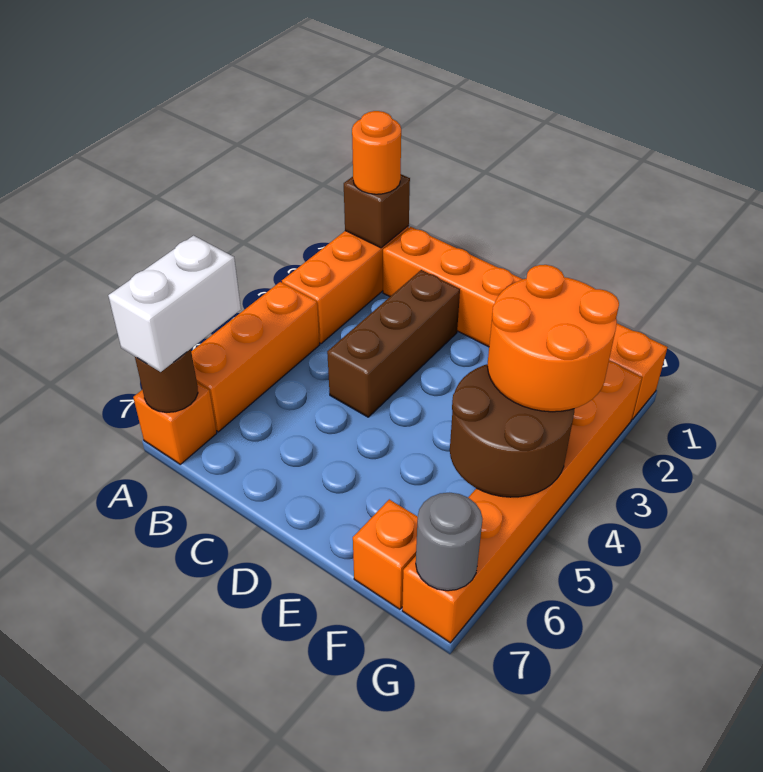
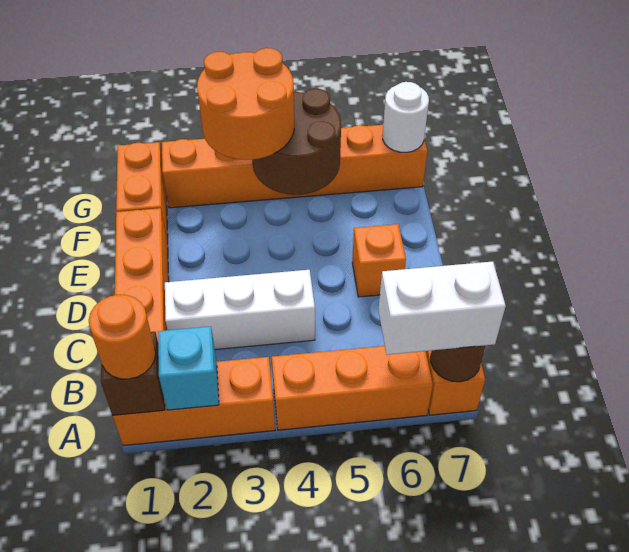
none -> cyan brick A2 level 2
brown brick C2:C4 level 1 -> white brick C2:C4 level 1
orange brick F7 level 1 -> orange brick D6 level 1
grey round brick G7 level 2 -> white round brick G7 level 2

